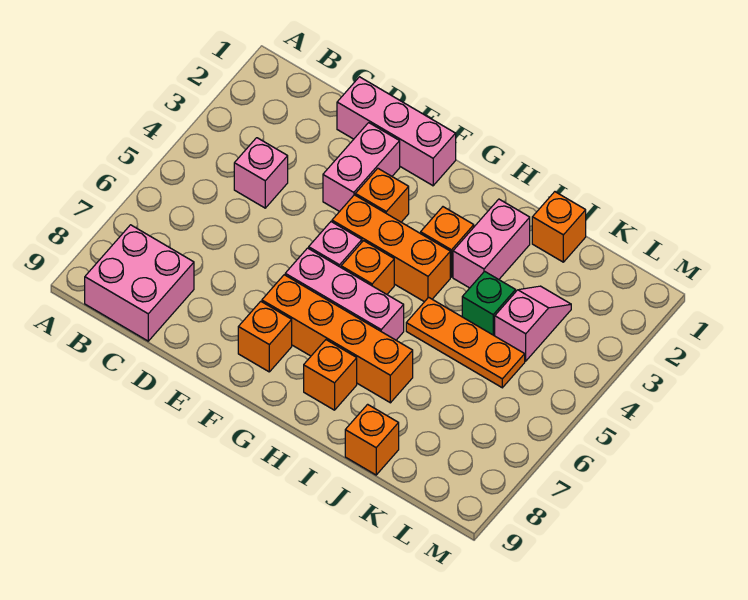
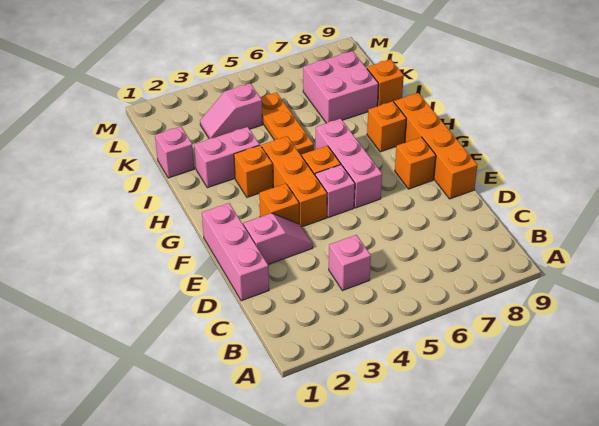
pink brick B8:C9 level 1 -> pink brick J7:K8 level 1
pink brick E2:E3 level 1 -> pink slope E2:E3 level 1 top 2
orange brick F7:I7 level 1 -> orange brick E9:H9 level 1
orange brick J1 level 1 -> pink brick J1 level 1
green brick J4 level 1 -> none

